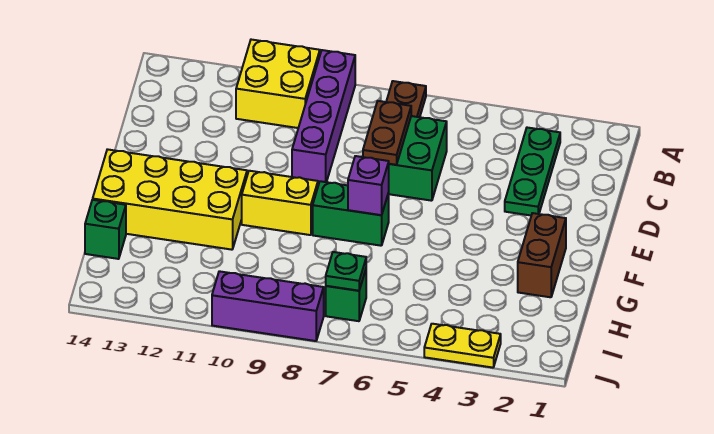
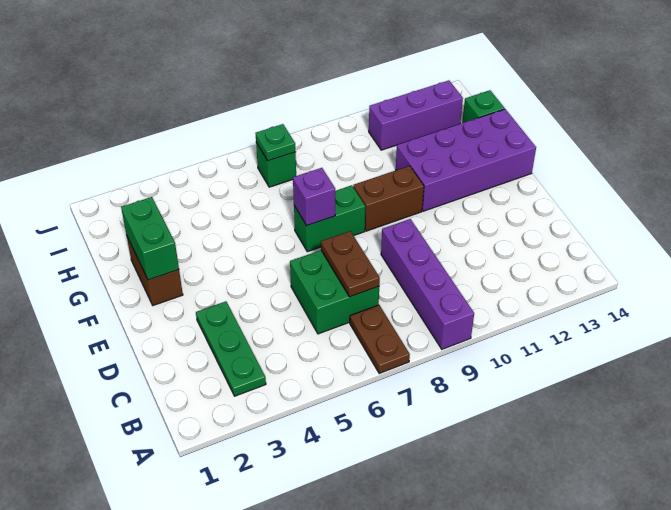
yellow brick A10:B11 level 1 -> none
none -> green brick F2:G2 level 2
yellow brick F9:F10 level 1 -> brown brick F9:F10 level 1
yellow brick F11:G14 level 1 -> purple brick F11:G14 level 1
yellow plate J3:J4 level 1 -> none
purple brick J8:J10 level 1 -> purple brick I11:I13 level 1

